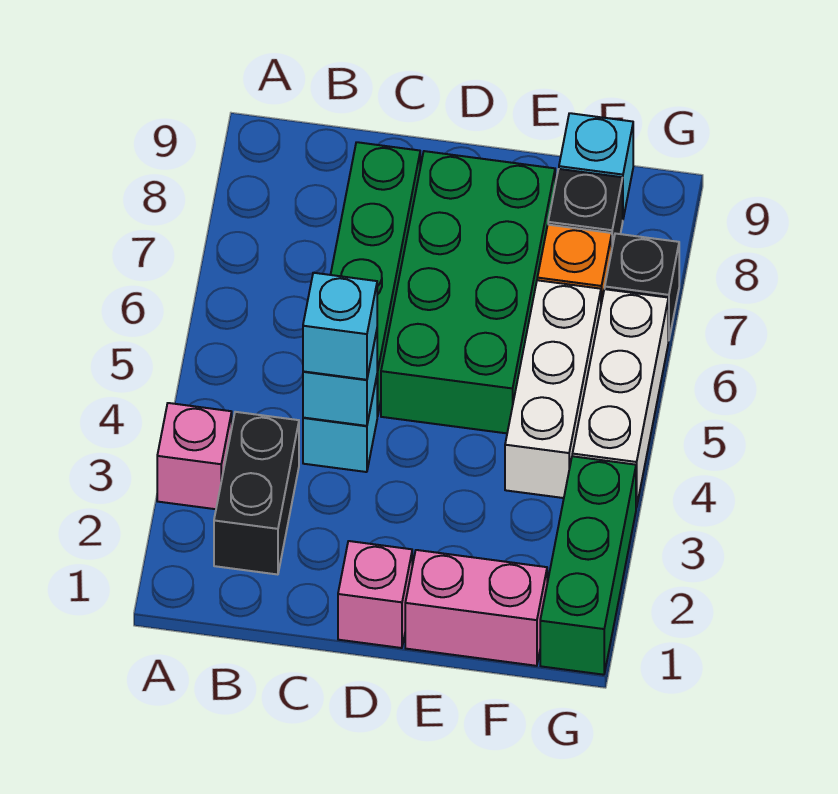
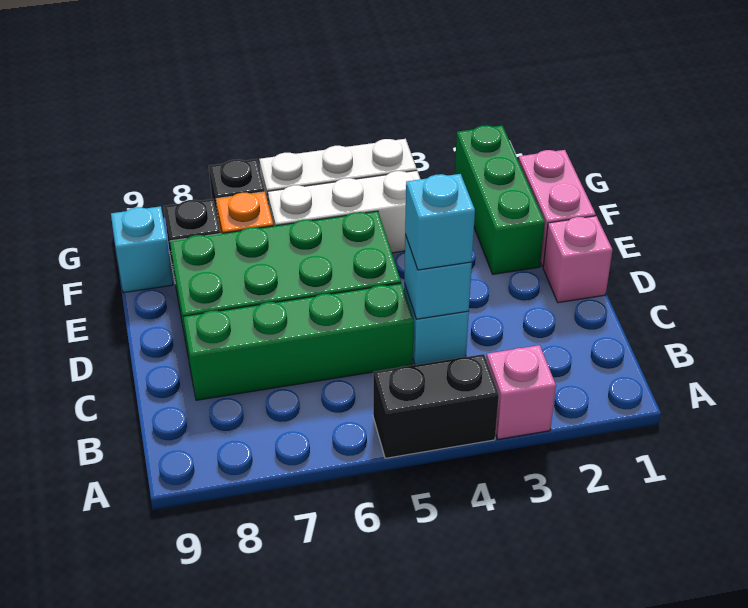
black brick B2:B3 level 1 -> black brick A4:A5 level 1
green brick G1:G3 level 1 -> green brick E2:G2 level 1

